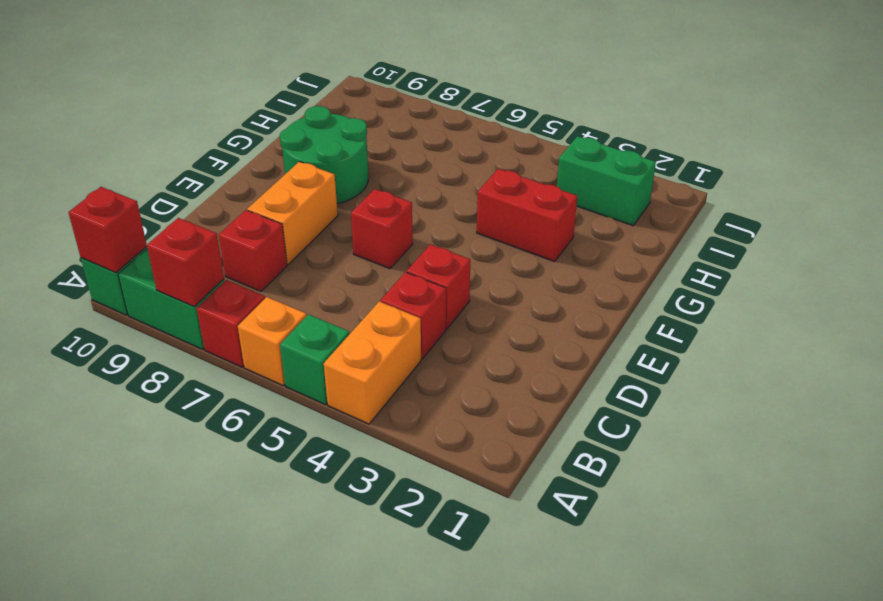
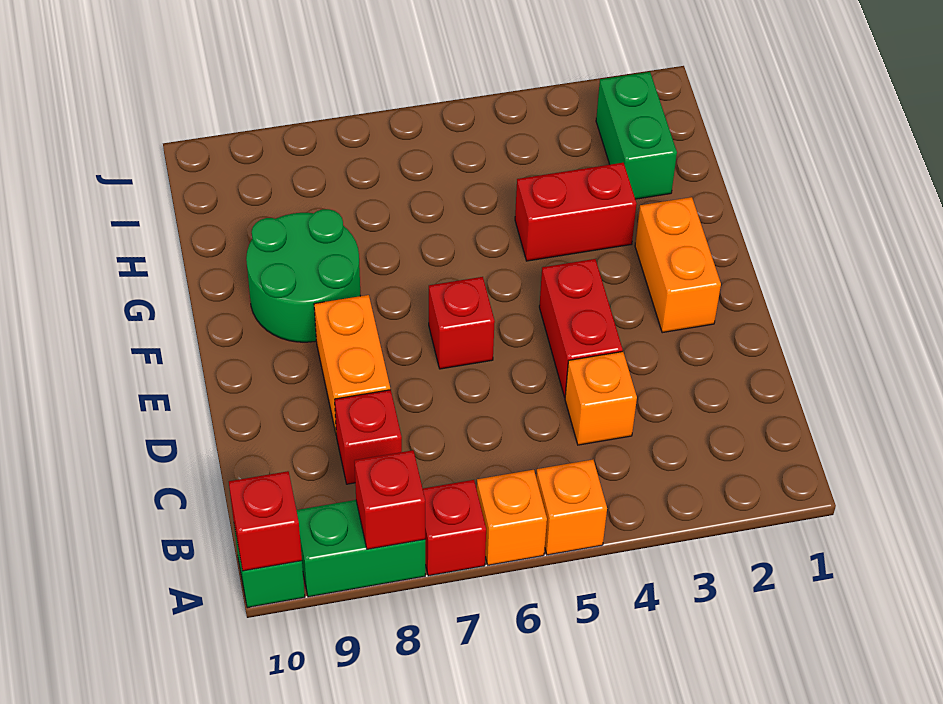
orange brick A4:B4 level 1 -> orange brick E2:F2 level 1
green brick A5 level 1 -> orange brick A5 level 1
red brick C4 level 1 -> orange brick C4 level 1
red brick D4 level 1 -> red brick D4:E4 level 1
green brick I2:I3 level 1 -> green brick H2:I2 level 1

